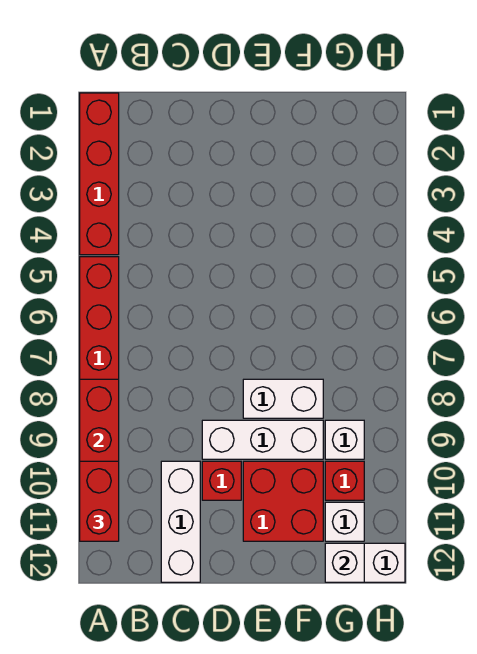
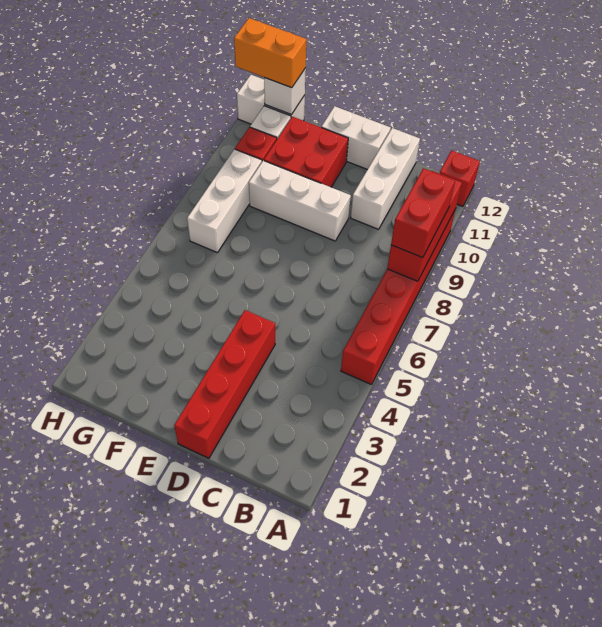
red brick A1:A4 level 1 -> red brick D1:D4 level 1
red brick A10:A11 level 3 -> red brick A8:A9 level 3
red brick D10 level 1 -> red brick A12 level 1
white brick E8:F8 level 1 -> white brick D12:E12 level 1
white brick G9 level 1 -> white brick G7:G9 level 1
none -> orange brick G12:H12 level 3

